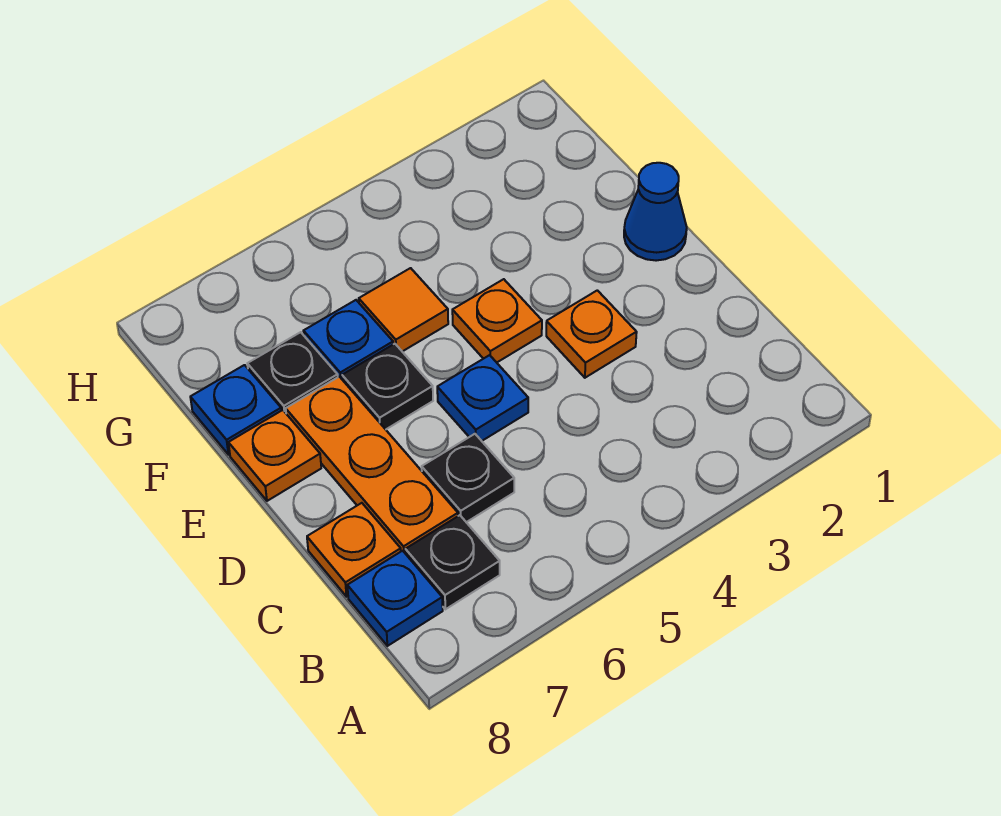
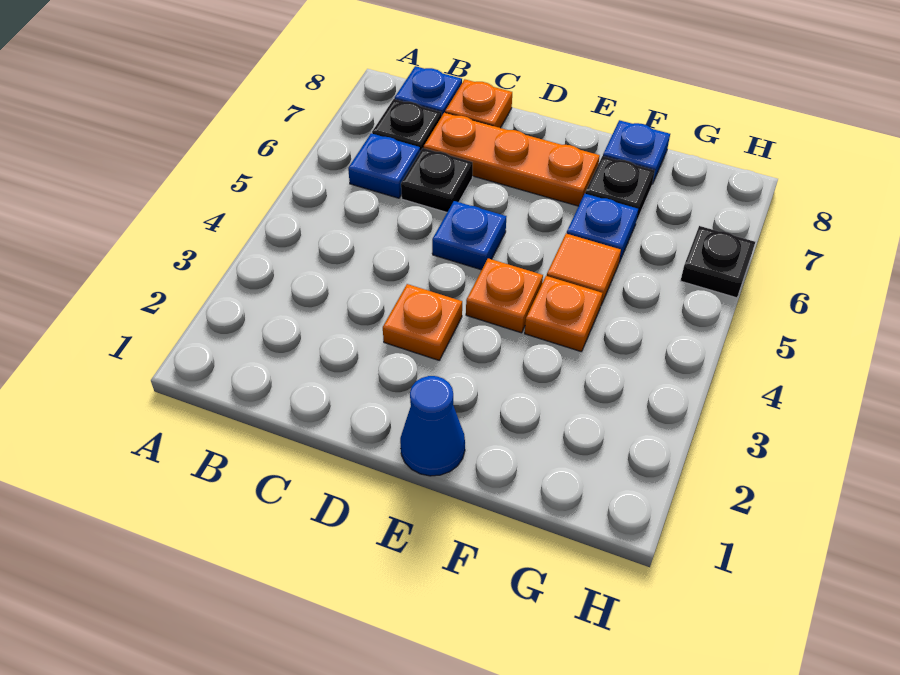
none -> blue plate B6 level 1
black plate E6 level 1 -> black plate H6 level 1
orange plate E8 level 1 -> orange plate F4 level 1

